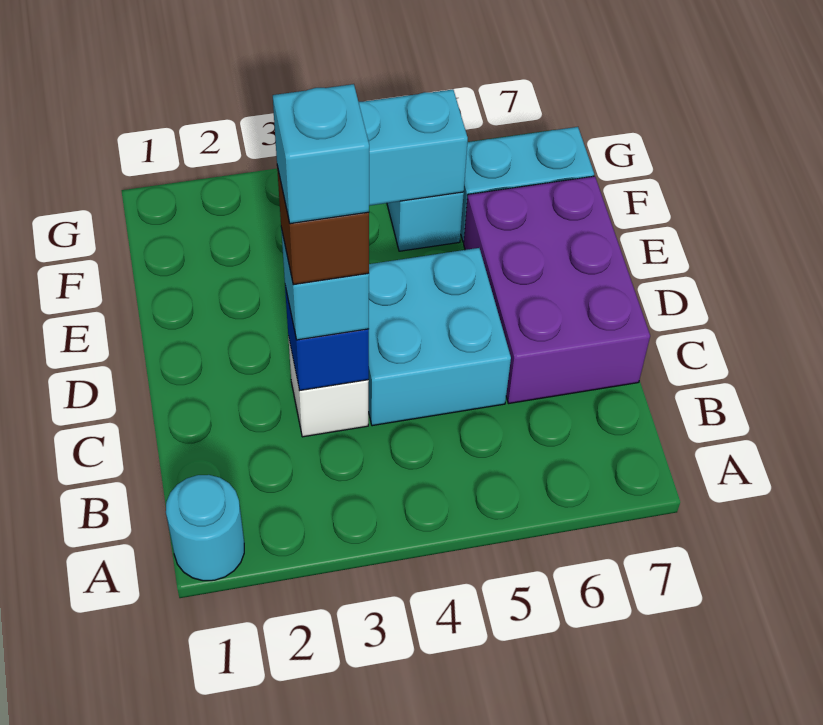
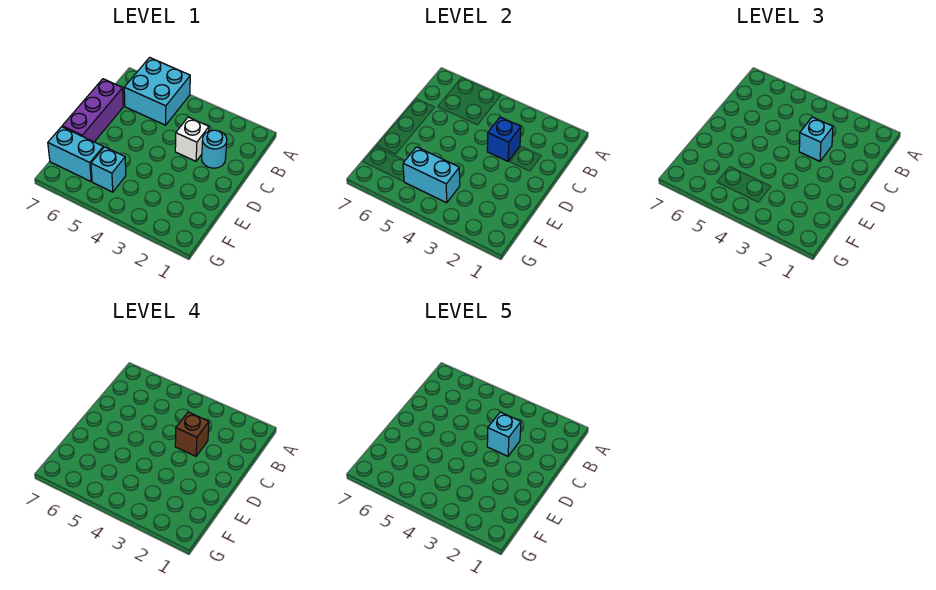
cyan round brick A1 level 1 -> cyan round brick C2 level 1
cyan brick C4:D5 level 1 -> cyan brick A5:B6 level 1
purple brick C6:E7 level 1 -> purple brick C7:E7 level 1

